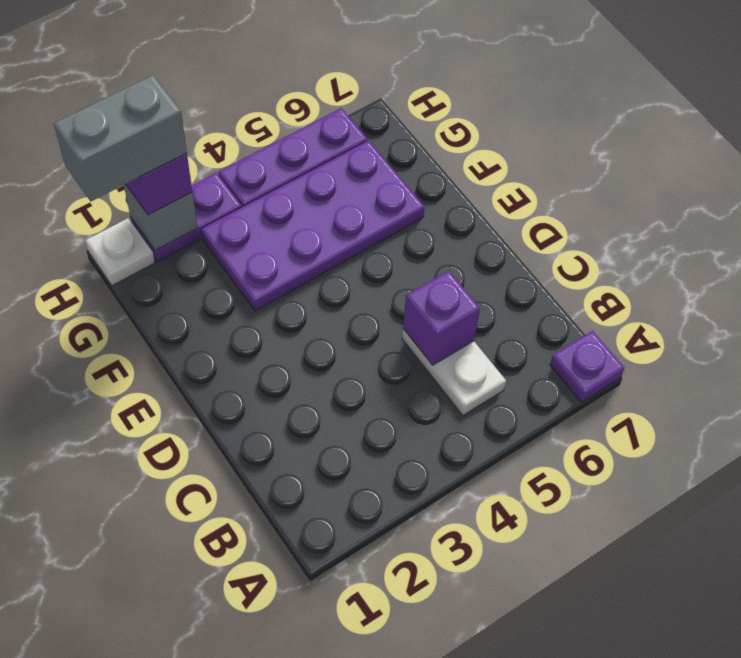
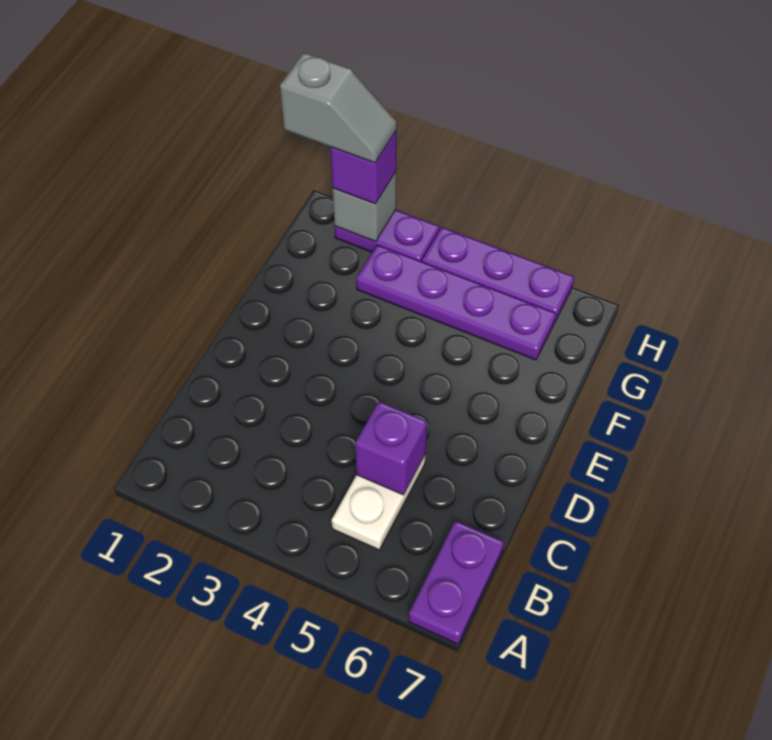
purple plate A7 level 1 -> purple plate A7:B7 level 1
purple plate F3:G6 level 1 -> purple plate G3:G6 level 1
white plate H1 level 1 -> none
grey brick H1:H2 level 4 -> grey slope H1:H2 level 4 top 1

